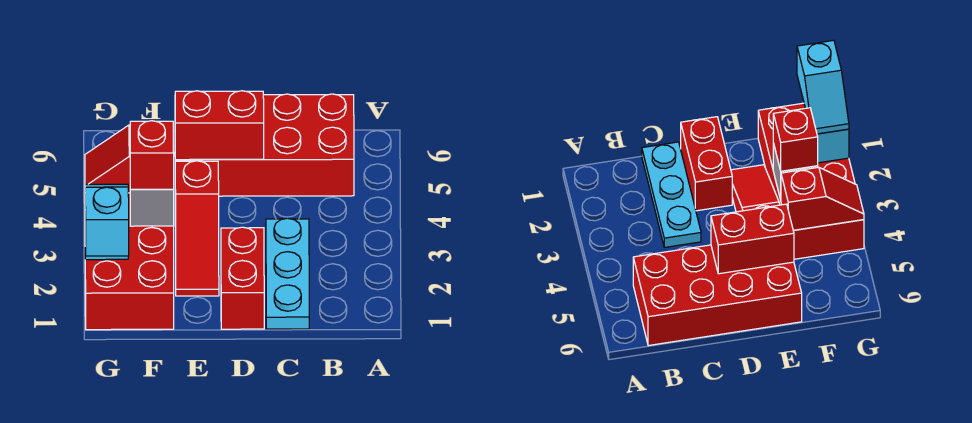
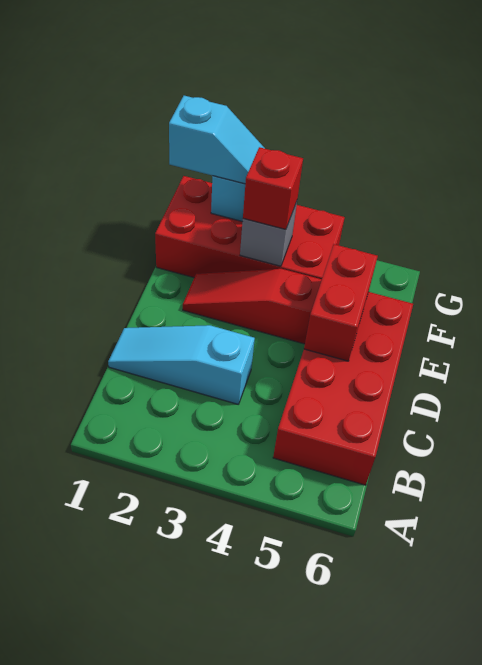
cyan plate C1:C3 level 1 -> cyan slope C1:C3 level 1 top 3
red brick D1:D2 level 1 -> none
red slope F4:G4 level 2 top F -> none

